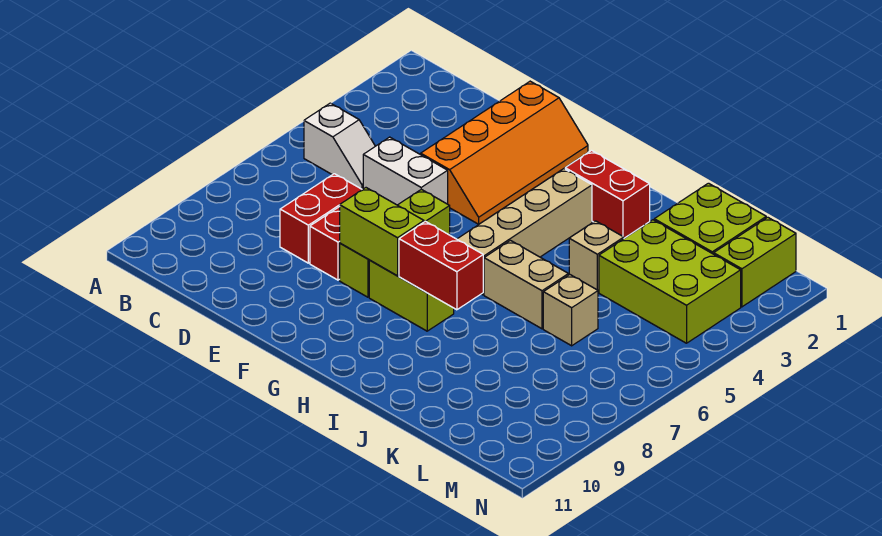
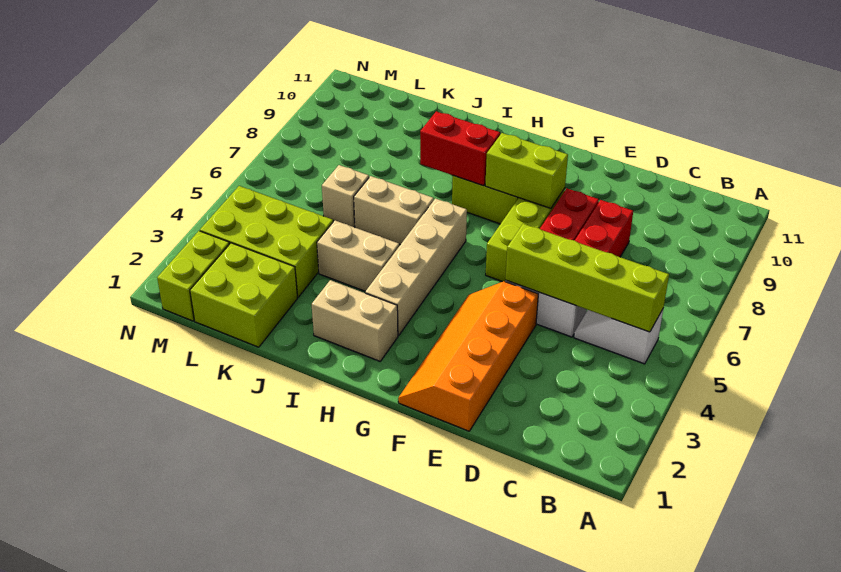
none -> lime brick B5:E5 level 2
red brick H2:I2 level 1 -> tan brick H2:I2 level 1
tan brick J4 level 1 -> tan brick I4:J4 level 1

